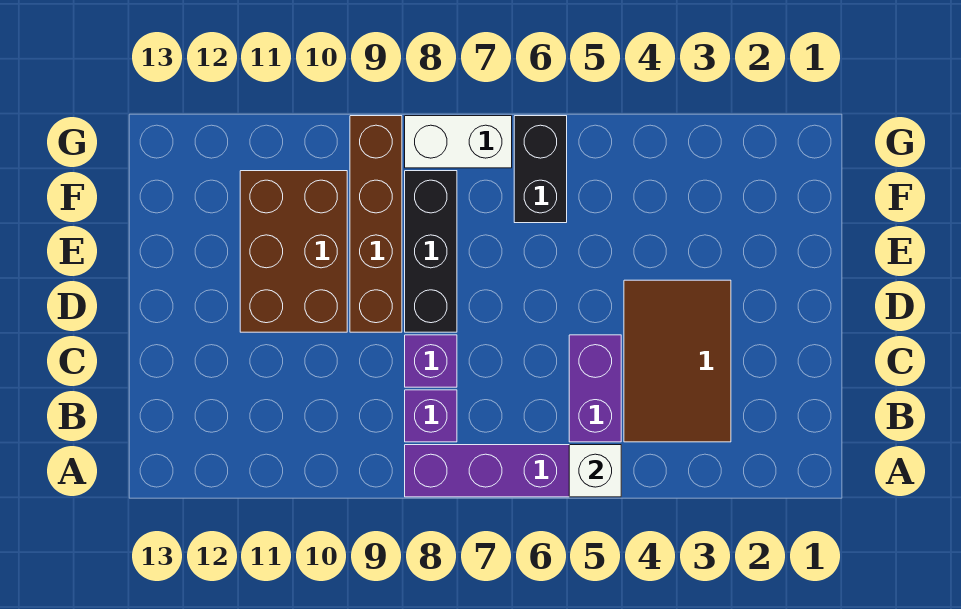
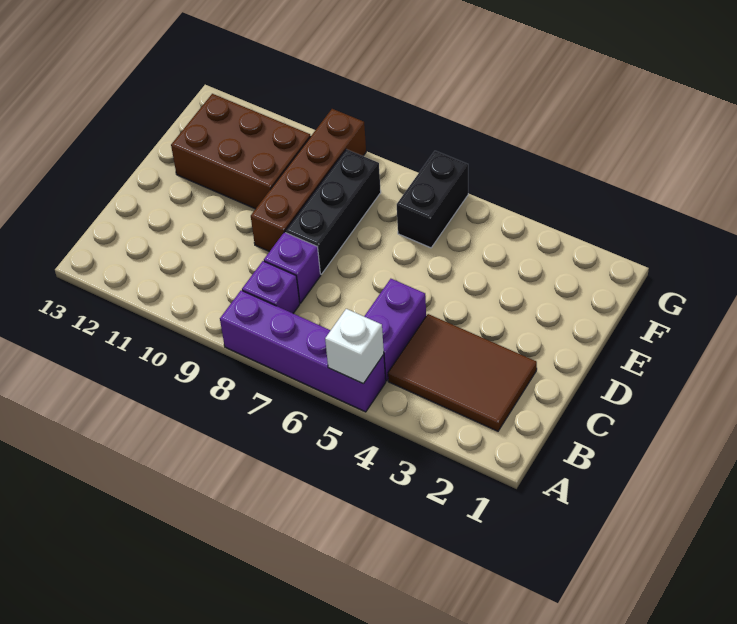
brown tile B3:D4 level 1 -> brown tile B2:C4 level 1
brown brick D10:F11 level 1 -> brown brick E10:F12 level 1
white brick G7:G8 level 1 -> none

